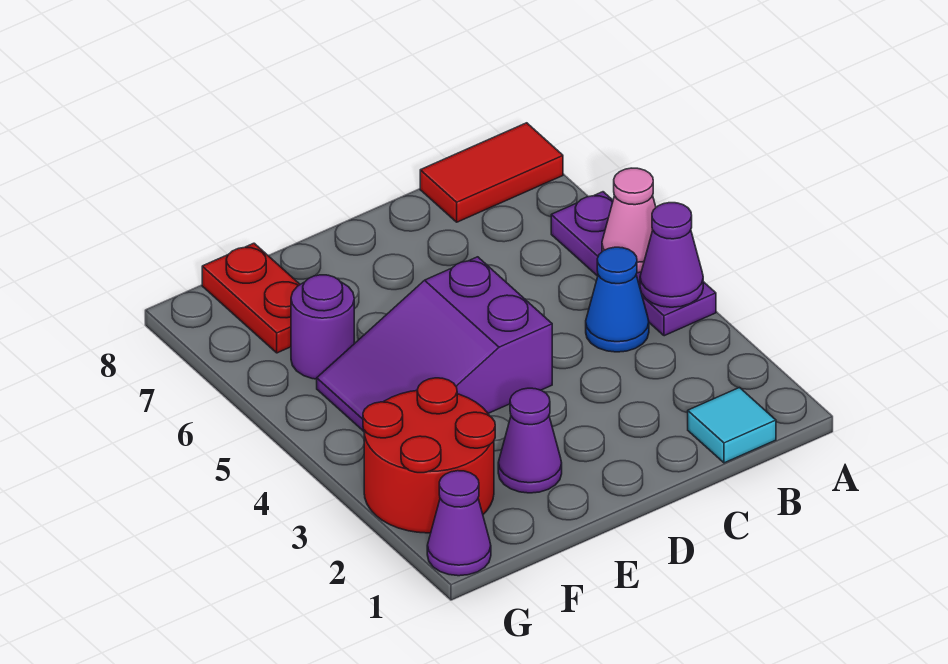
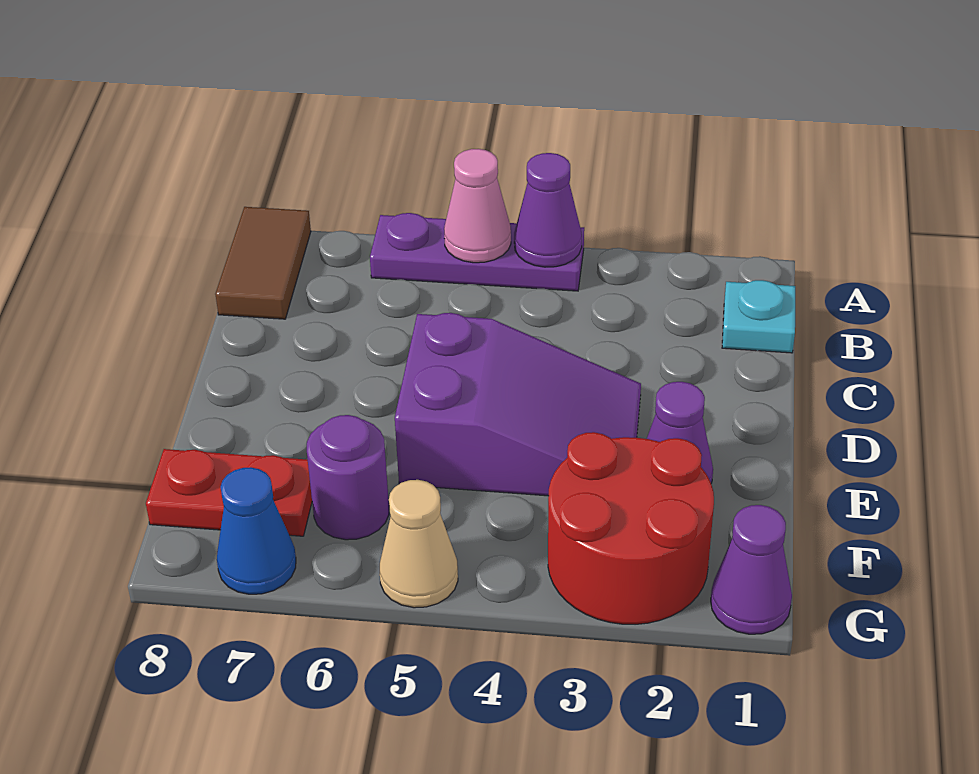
red tile A8:B8 level 1 -> brown tile A8:B8 level 1
cyan tile B1 level 1 -> cyan plate B1 level 1
blue cone B4 level 1 -> blue cone G7 level 1
purple slope D4:F5 level 1 top D -> purple slope D3:E5 level 1 top 5
none -> tan cone G5 level 1

